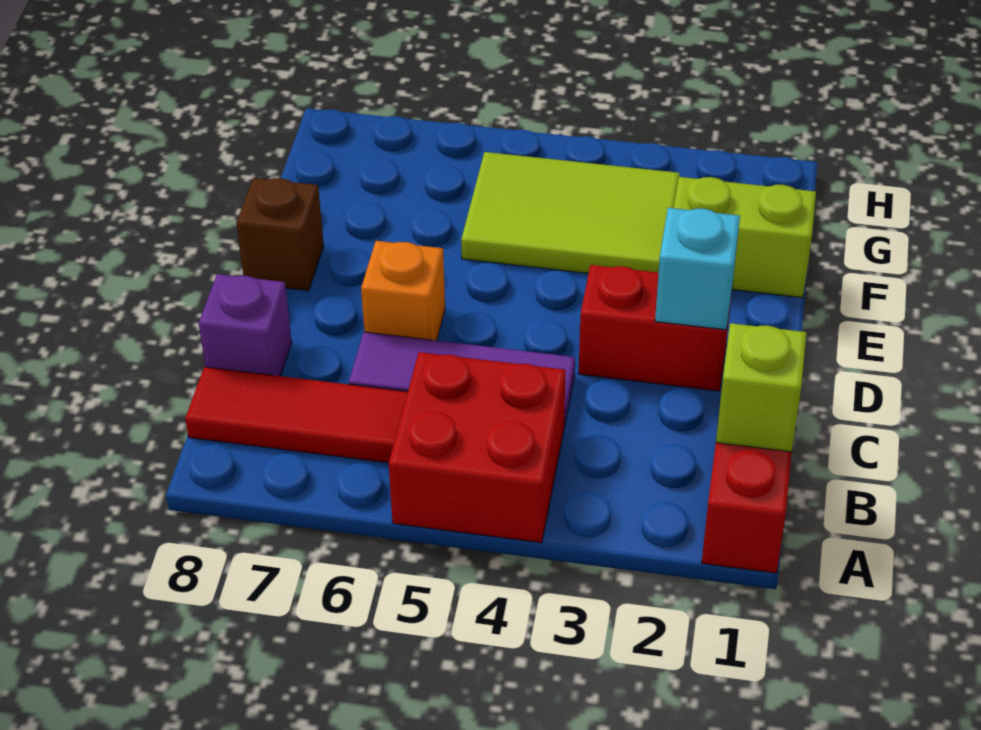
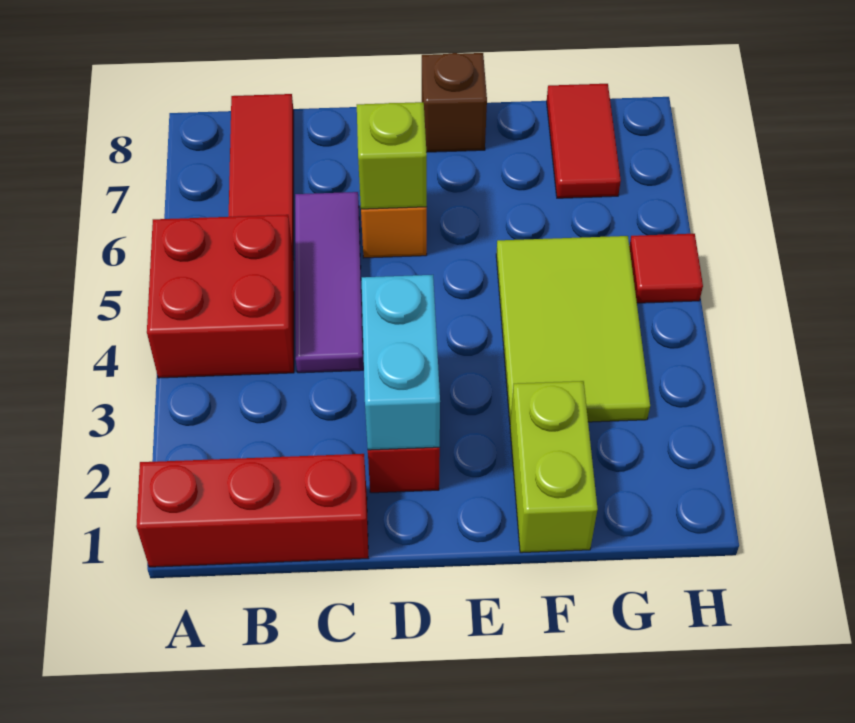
lime brick B1 level 2 -> lime brick D6 level 2
purple brick C8 level 1 -> none
cyan brick D2 level 2 -> cyan brick D2:D3 level 2
none -> red tile G7:G8 level 1
none -> red tile H5 level 1

